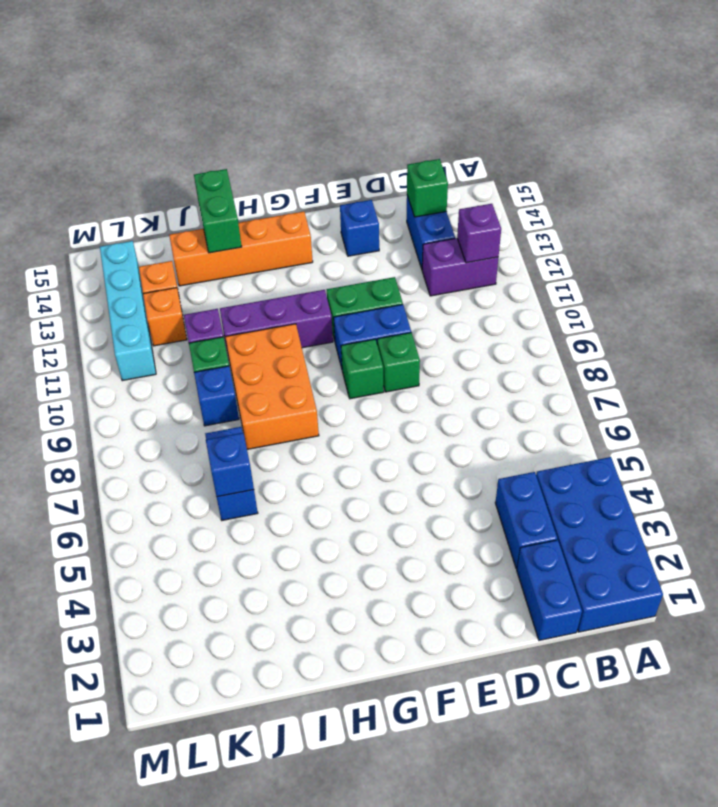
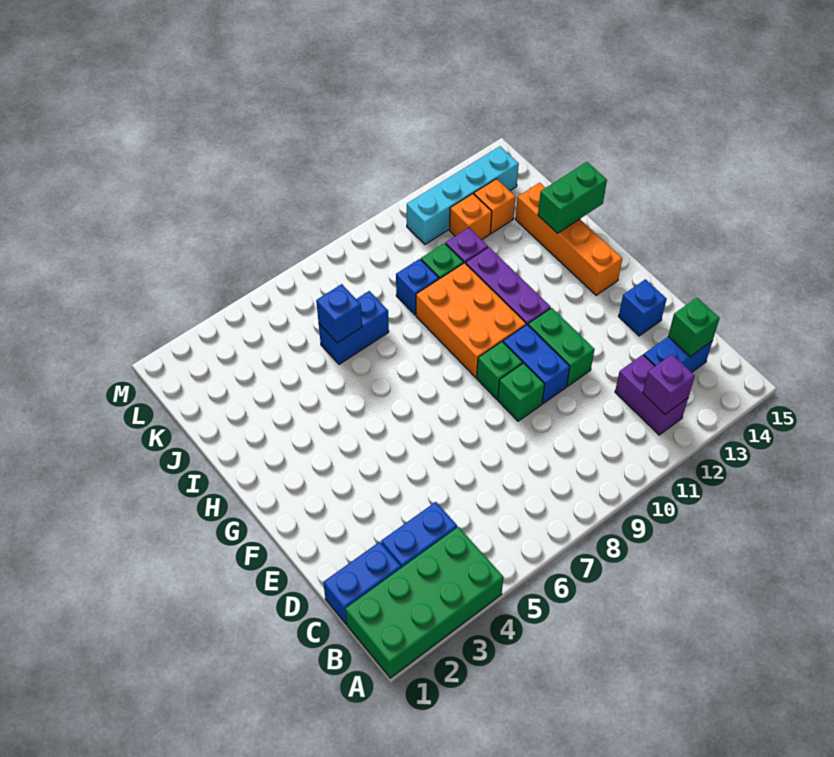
blue brick A1:B4 level 1 -> green brick A1:B4 level 1
orange brick H8:I10 level 1 -> orange brick G9:I10 level 1

